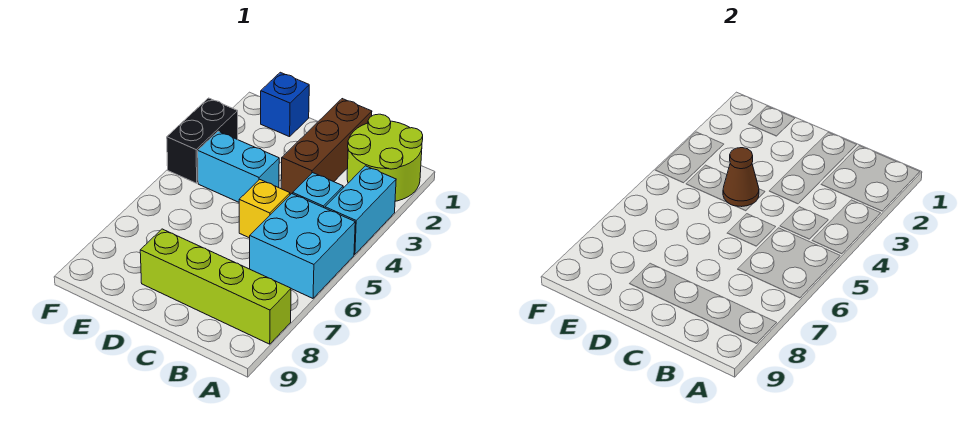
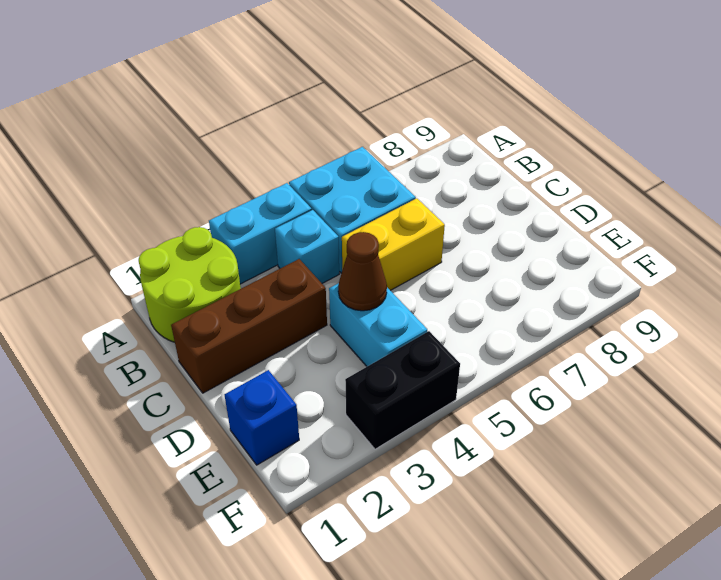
lime brick A8:D8 level 1 -> none
yellow brick C5 level 1 -> yellow brick C5:C6 level 1

